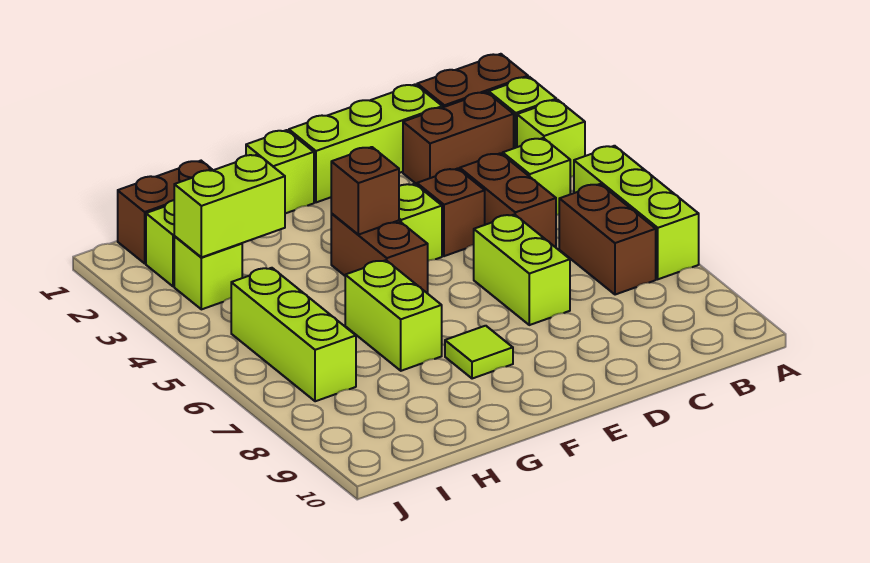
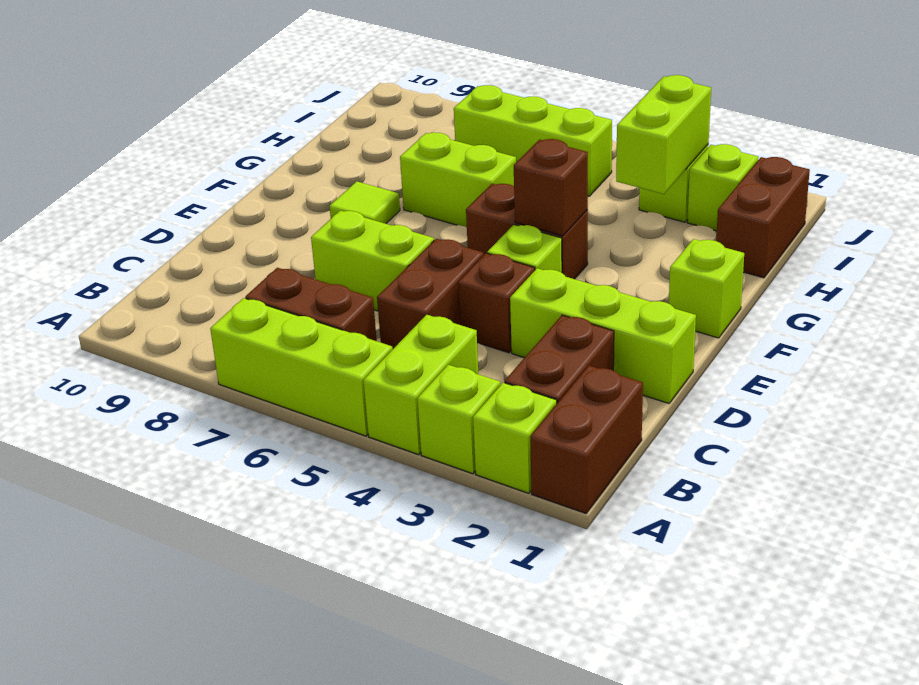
lime brick B4 level 1 -> lime brick A4:B4 level 1
lime brick C1:E1 level 1 -> lime brick D1:D3 level 1
brown brick C4:C5 level 1 -> brown brick C5:D5 level 1

